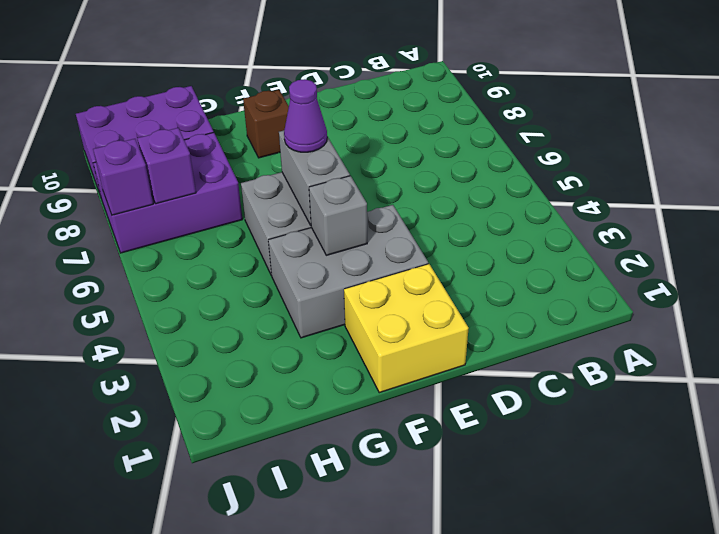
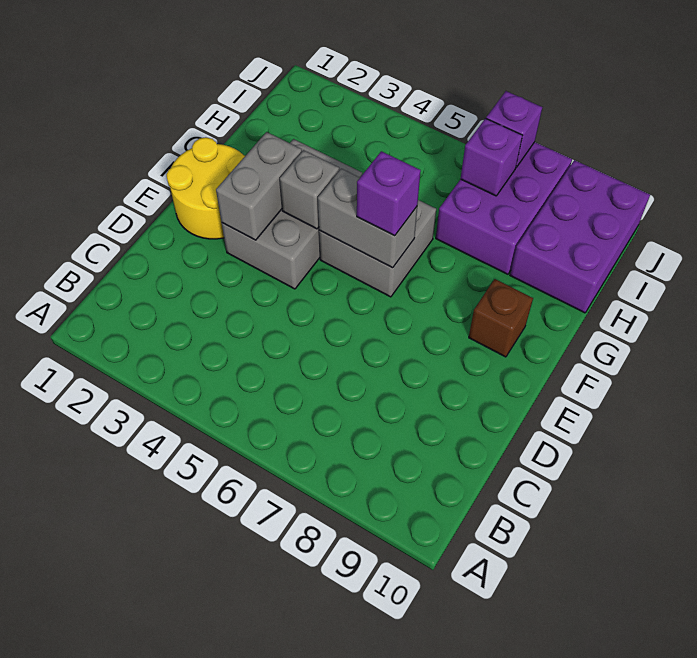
yellow brick E1:F2 level 1 -> yellow round brick E1:F2 level 1
none -> grey brick E3:F3 level 2
purple cone F6 level 3 -> purple brick F6 level 3

